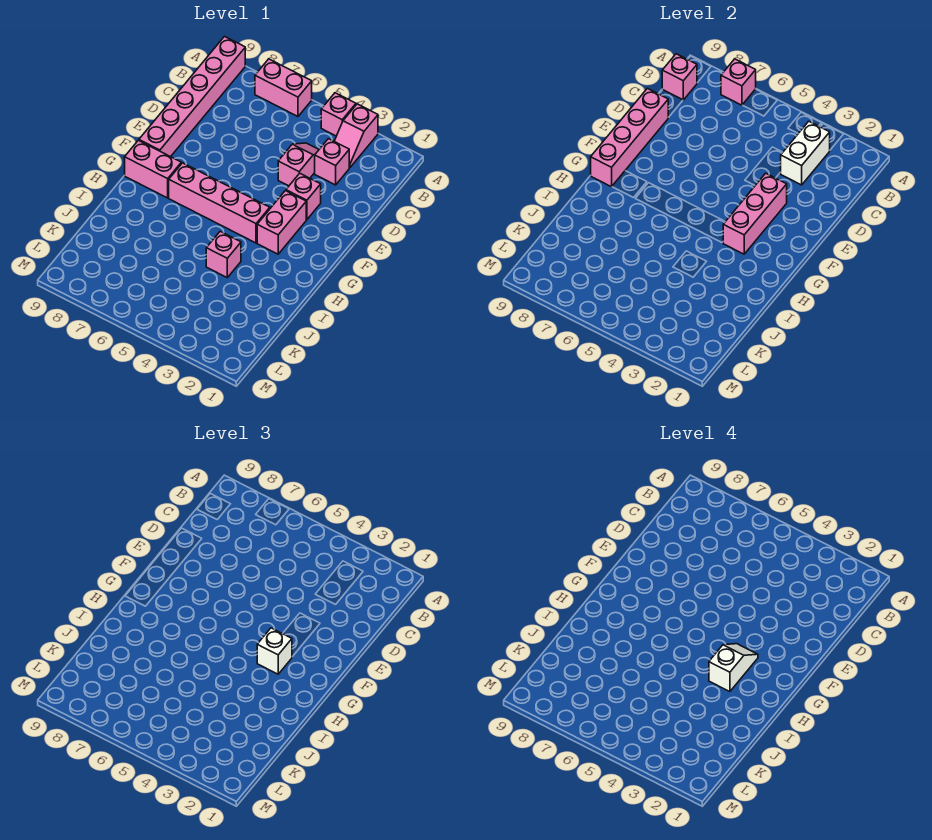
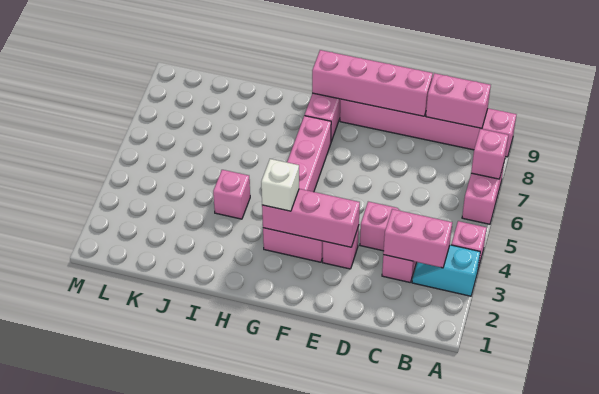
pink slope A3:B3 level 1 top A -> cyan slope A3:B3 level 1 top A
white brick B3:C3 level 2 -> pink brick B3:C3 level 2
pink brick B9 level 2 -> pink brick B9:C9 level 2
white slope G3:H3 level 4 top H -> none

